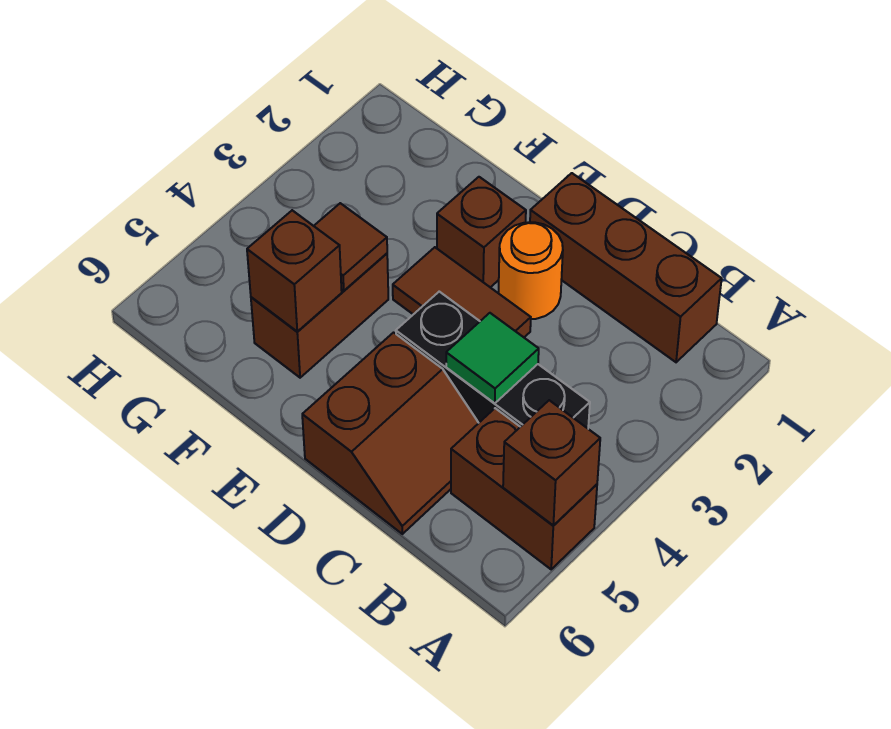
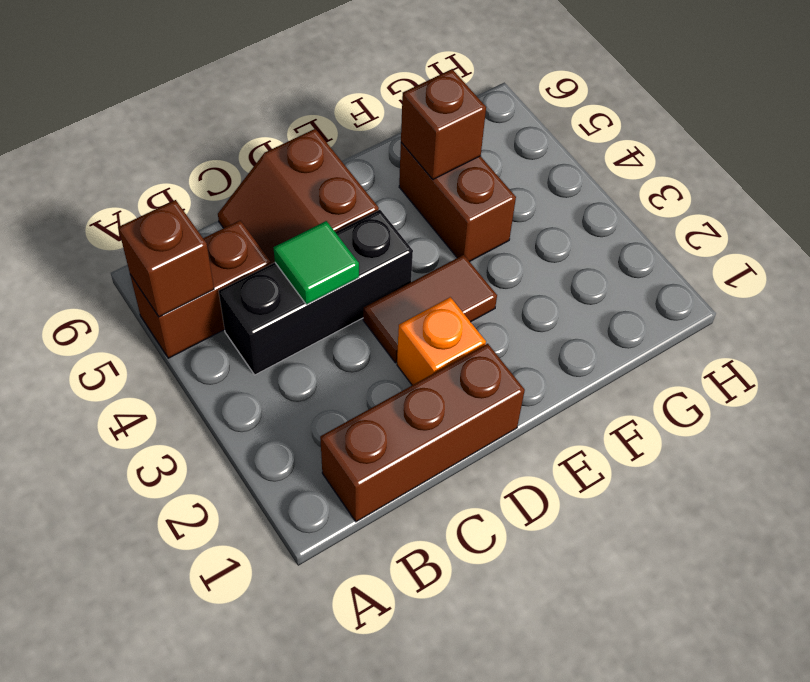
orange round brick D2 level 1 -> orange brick D2 level 1
brown brick E2 level 1 -> none
brown tile F4 level 2 -> none

